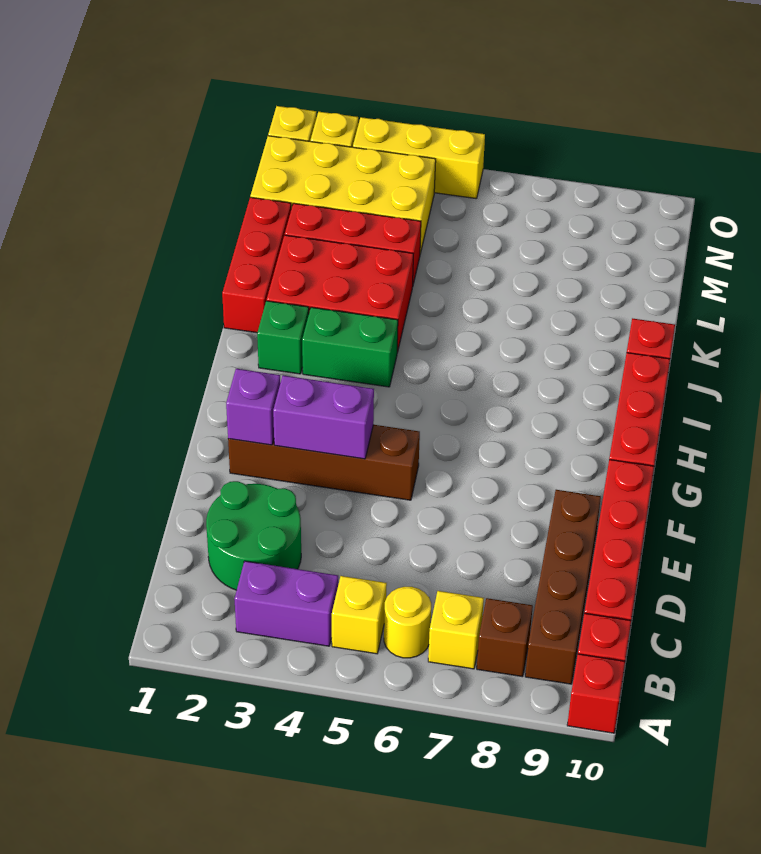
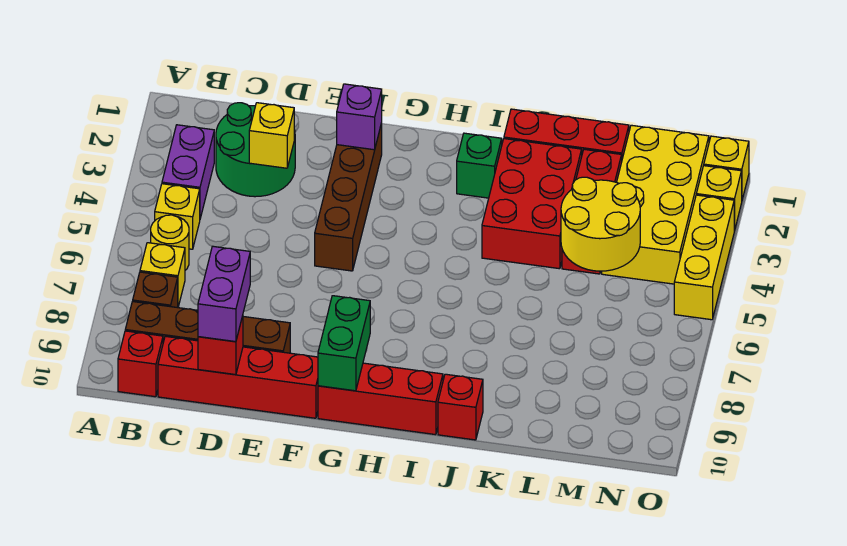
red brick A10 level 1 -> red brick D10 level 2
none -> yellow brick D3 level 2
purple brick F3:F4 level 2 -> purple brick D9:D10 level 3
green brick I3:I4 level 1 -> green brick G9:G10 level 2
none -> yellow round brick L4:M5 level 2

